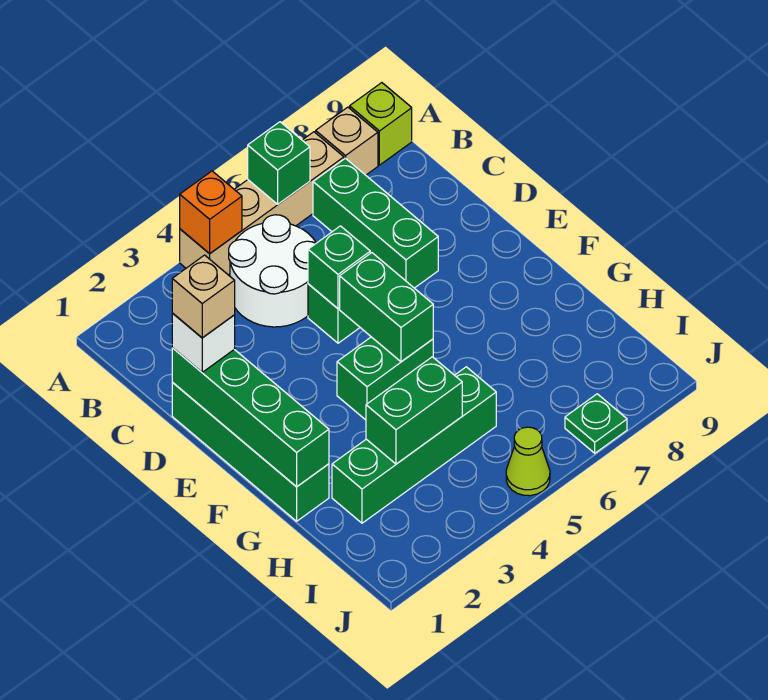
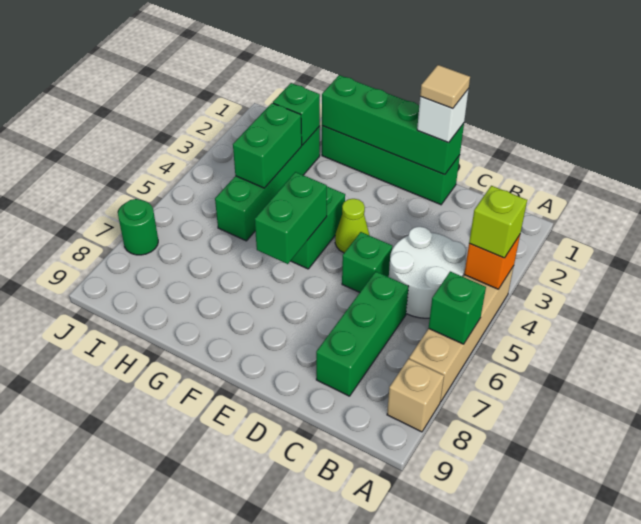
lime brick A9 level 1 -> lime brick A4 level 3
green brick B7:D7 level 1 -> green brick C6:C8 level 1
tan brick D1 level 4 -> tan tile D1 level 4
green brick D5 level 2 -> green brick H2 level 2
green brick E5:F5 level 2 -> green brick F5:F6 level 2
lime cone J5 level 1 -> lime cone E4 level 1
green plate J7 level 1 -> green round brick J7 level 1

